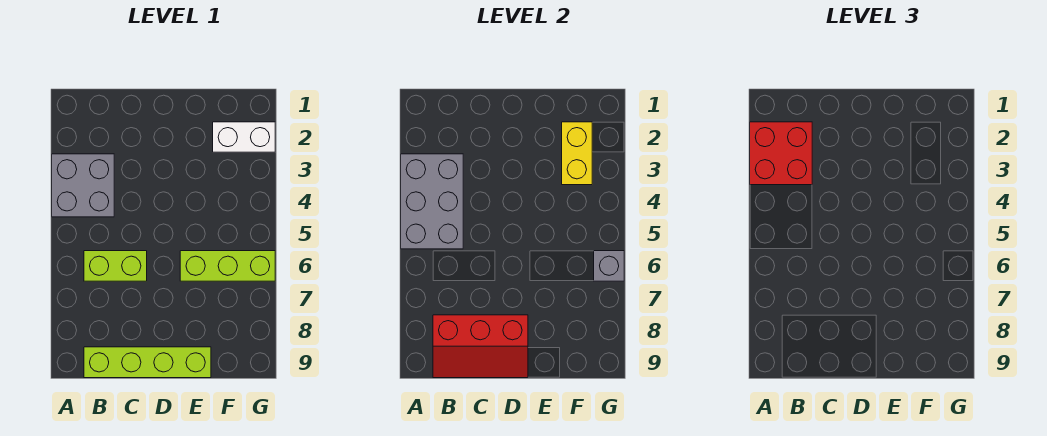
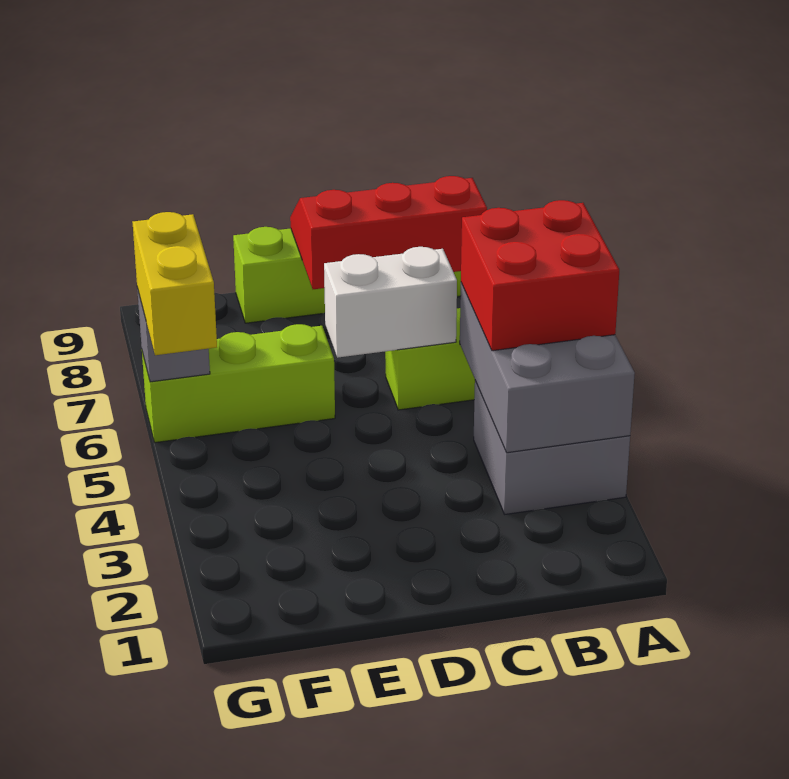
red brick A2:B3 level 3 -> red brick A4:B5 level 3
white brick F2:G2 level 1 -> white brick C6:D6 level 2
yellow brick F2:F3 level 2 -> yellow brick G5:G6 level 3

